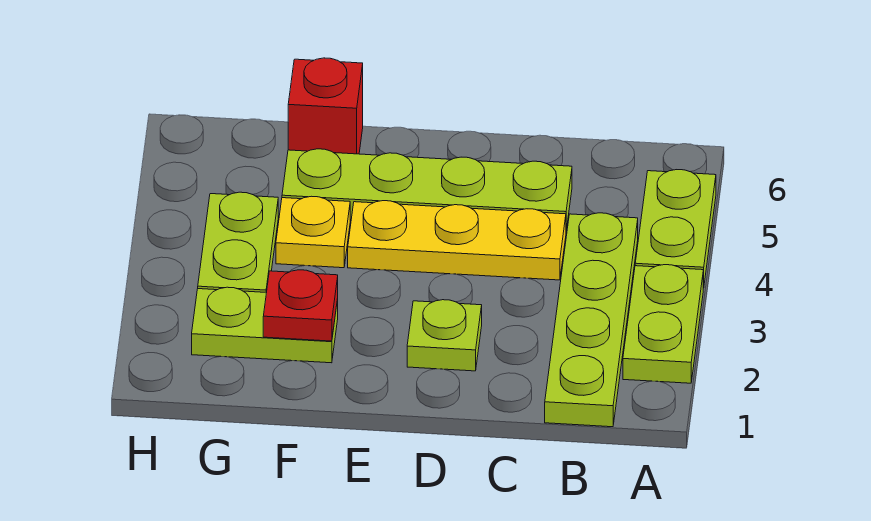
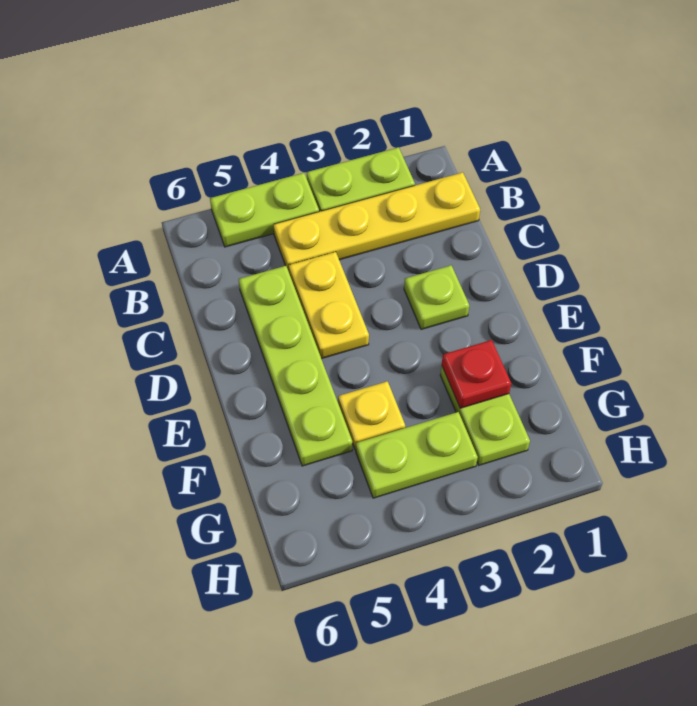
lime plate B1:B4 level 1 -> yellow plate B1:B4 level 1
yellow plate C4:E4 level 1 -> yellow plate C4:D4 level 1
red brick F6 level 1 -> none

